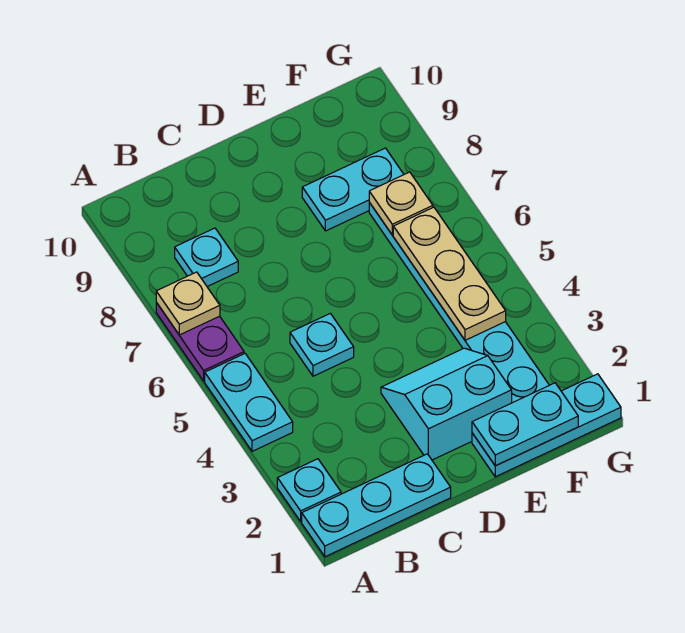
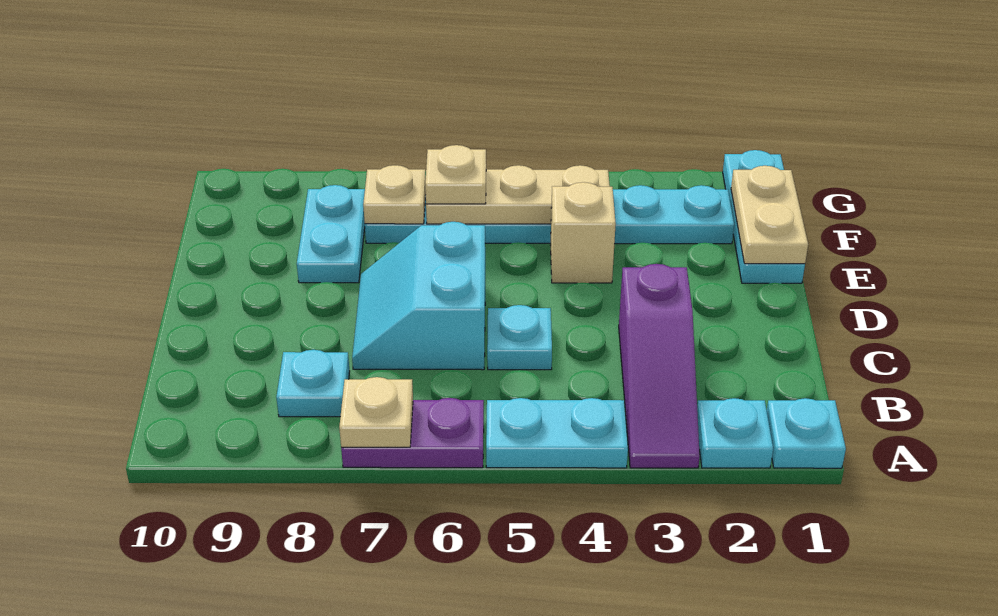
cyan plate A1:C1 level 1 -> cyan plate A1 level 1
none -> purple slope A3:C3 level 1 top C
cyan slope D2:E3 level 1 top 2 -> cyan slope C6:D7 level 1 top 6
cyan plate E1:F1 level 2 -> tan plate E1:F1 level 2
none -> tan brick E4 level 1
none -> tan plate F6 level 3

